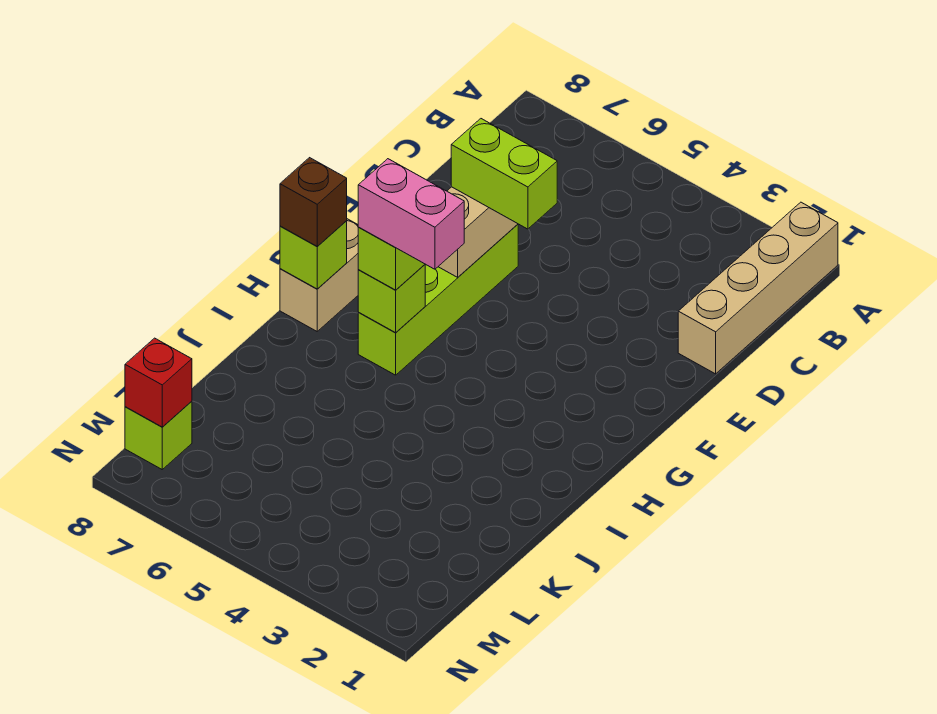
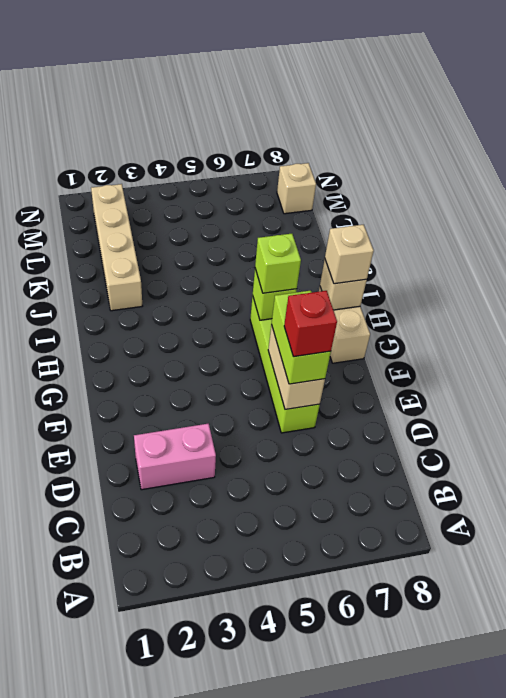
tan brick A1:D1 level 1 -> tan brick J2:M2 level 1
lime brick E5:E6 level 3 -> lime brick E6:F6 level 3
pink brick H5:H6 level 4 -> pink brick D2:D3 level 1
lime brick H8 level 2 -> tan brick H8 level 2
brown brick H8 level 3 -> tan brick H8 level 3
lime brick M8 level 1 -> tan brick M8 level 1
red brick M8 level 2 -> red brick E6 level 4

